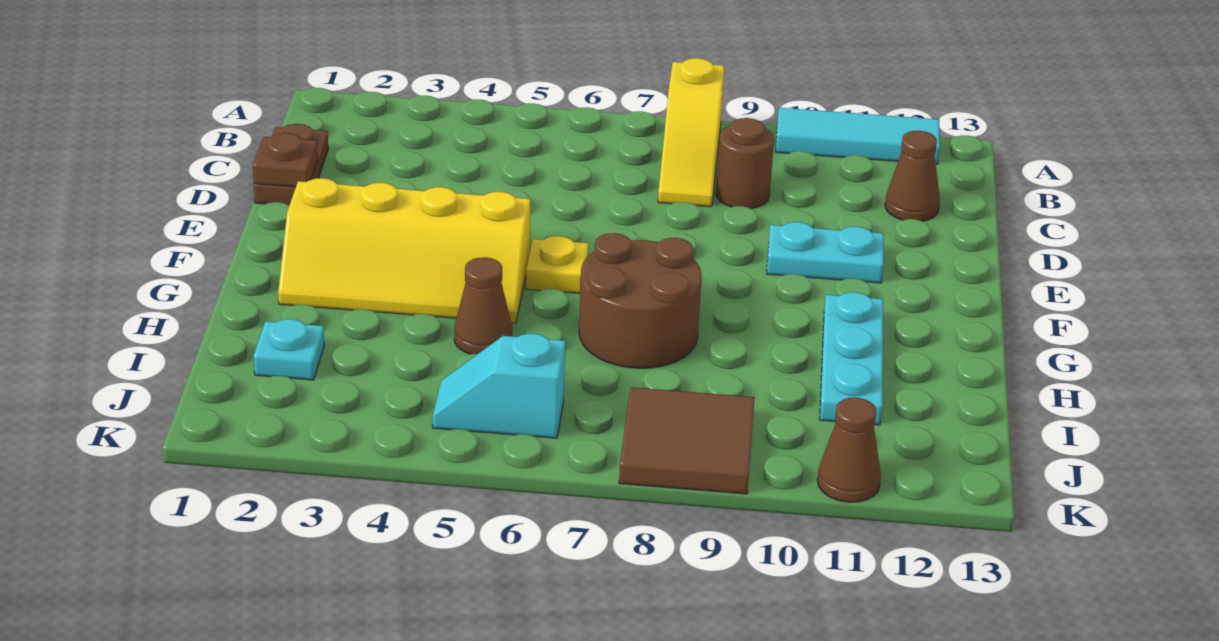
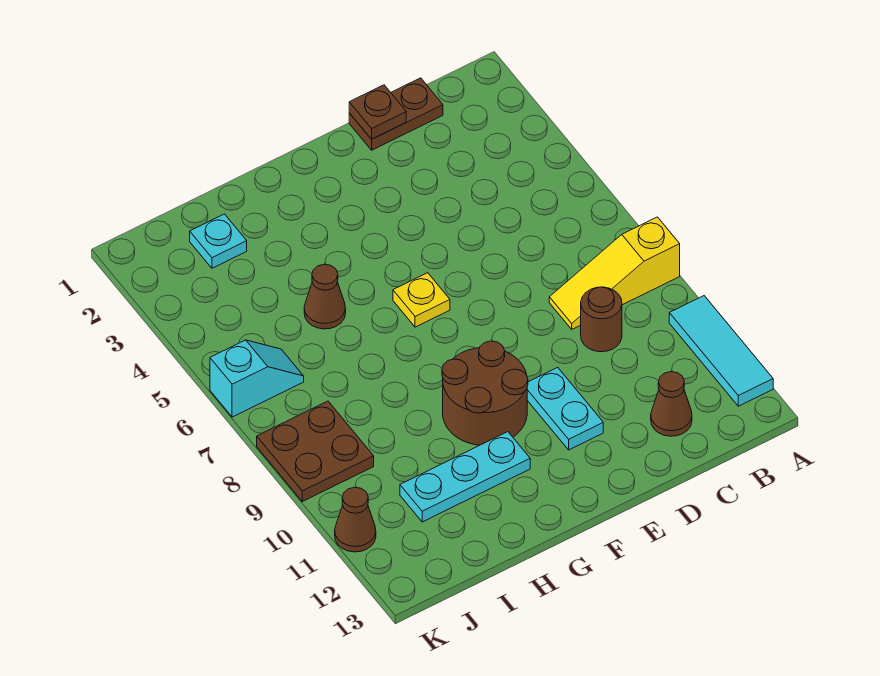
yellow slope F2:G5 level 1 top F -> none
brown round brick G7:H8 level 1 -> brown round brick F9:G10 level 1
cyan slope J5:J6 level 1 top 6 -> cyan slope J6:K6 level 1 top K
brown tile J8:K9 level 1 -> brown plate J8:K9 level 1

